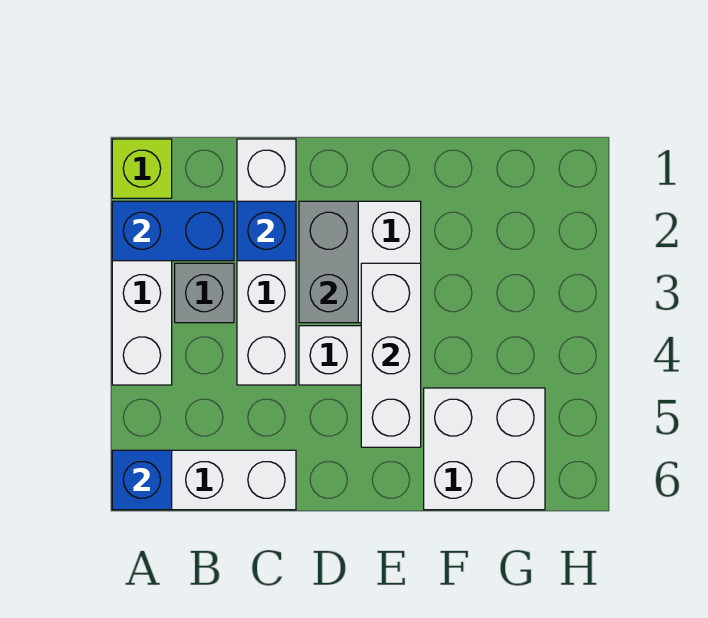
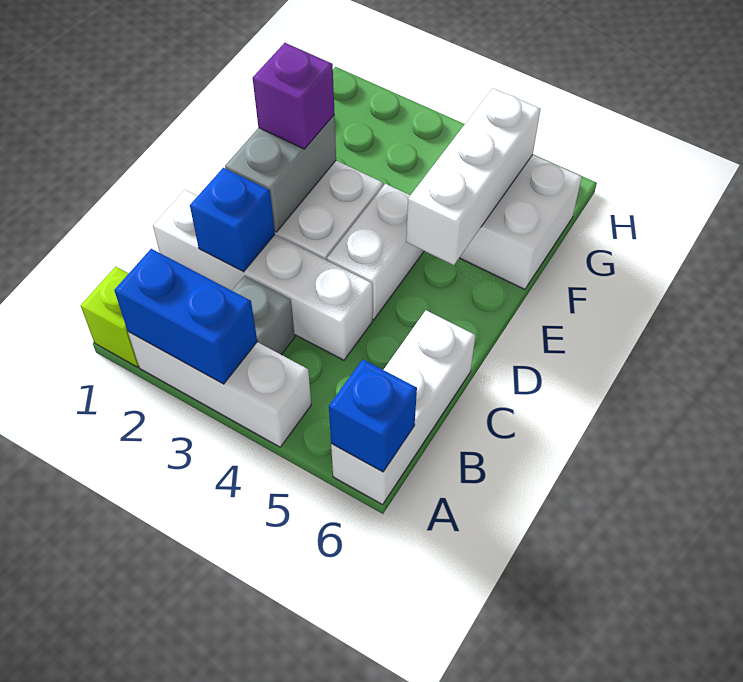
blue brick A2:B2 level 2 -> blue brick A2:A3 level 2
grey brick D2:D3 level 2 -> grey brick D2:E2 level 2
none -> purple brick E2 level 3
white brick E3:E5 level 2 -> white brick E5:G5 level 2

